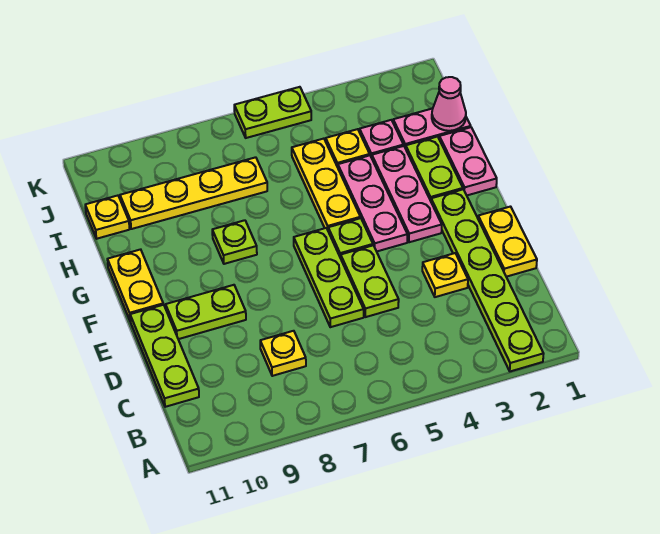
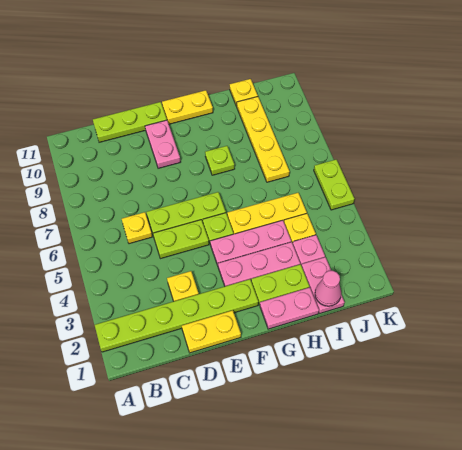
yellow plate C8 level 1 -> yellow plate C6 level 1
lime plate E9:E10 level 1 -> pink plate E9:E10 level 1

